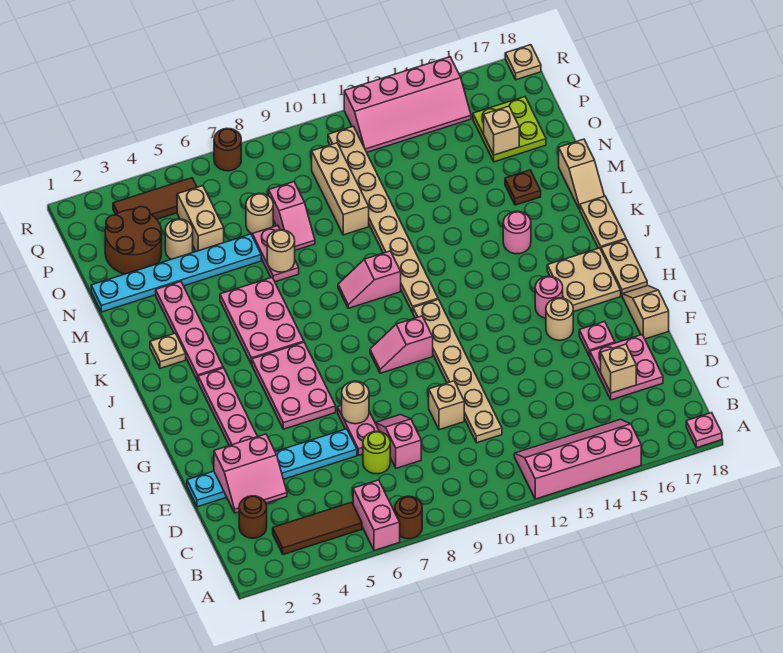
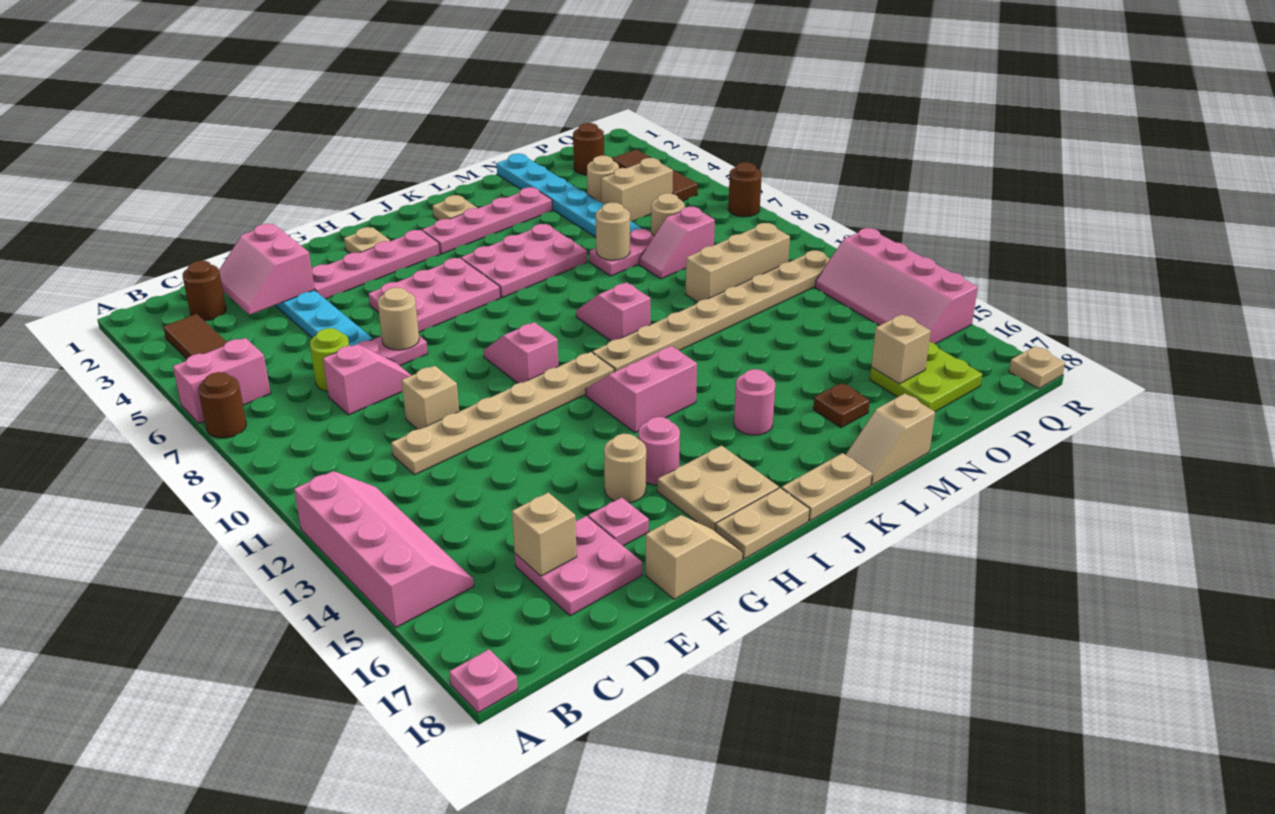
none -> tan plate H2 level 1
none -> pink slope I12:J13 level 1 top 13
brown round brick O2:P3 level 1 -> brown round brick P2 level 1

